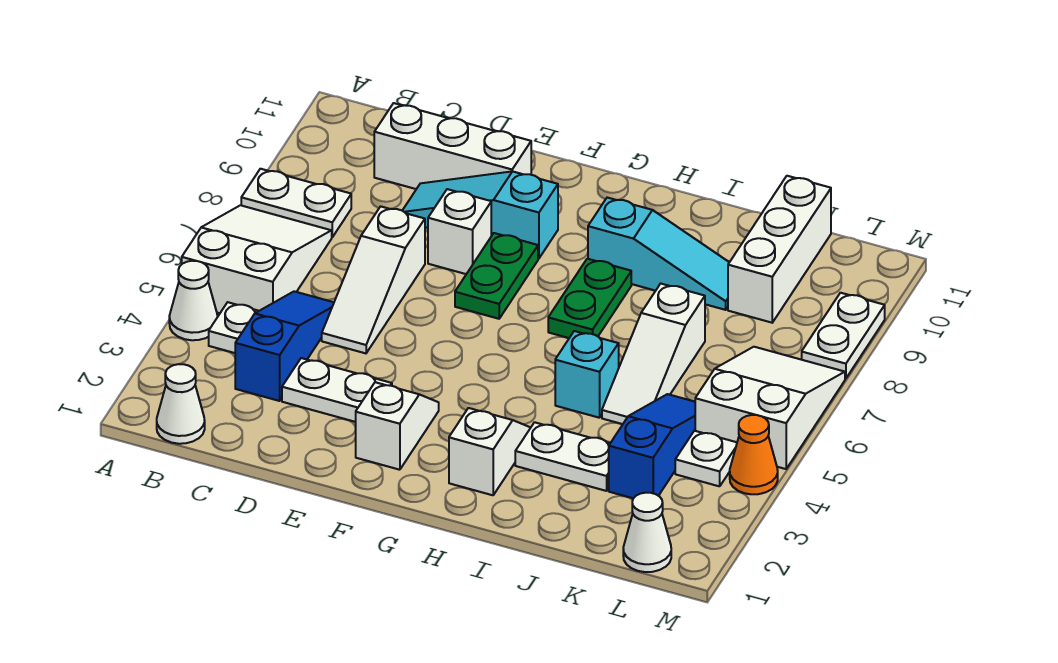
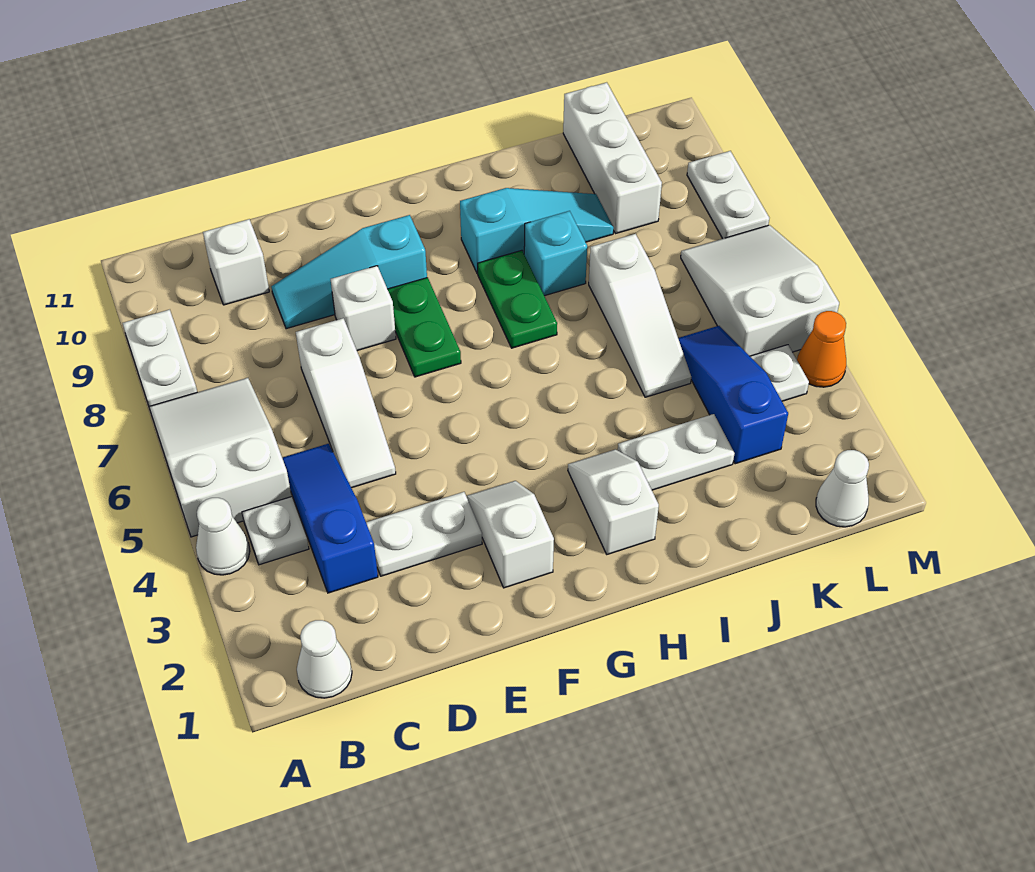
white plate A8:B8 level 1 -> white plate A8:A9 level 1
white brick C10:E10 level 1 -> white brick C10 level 1
cyan brick I5 level 1 -> cyan brick I8 level 1

